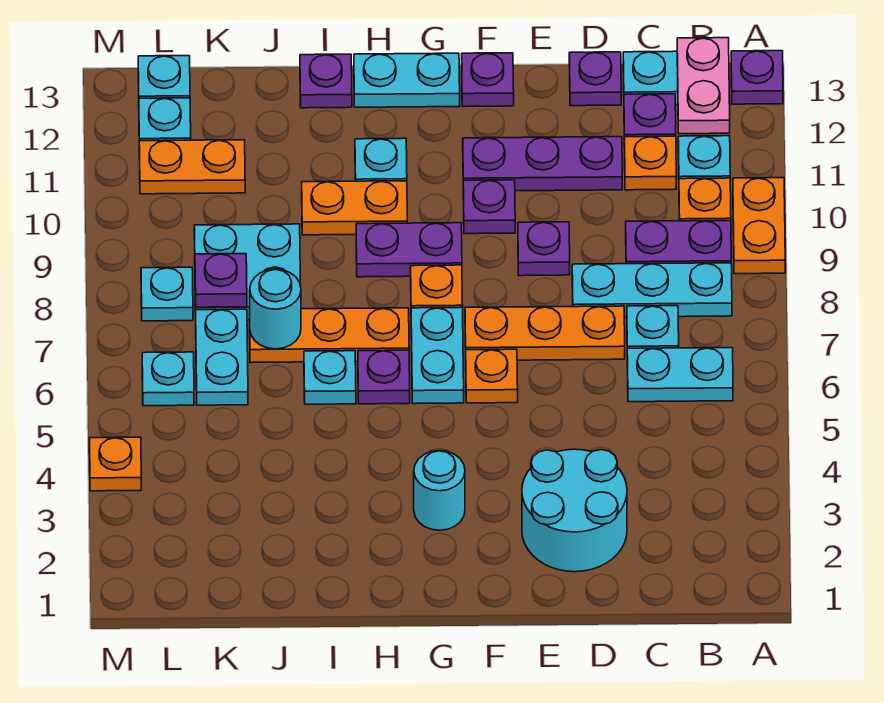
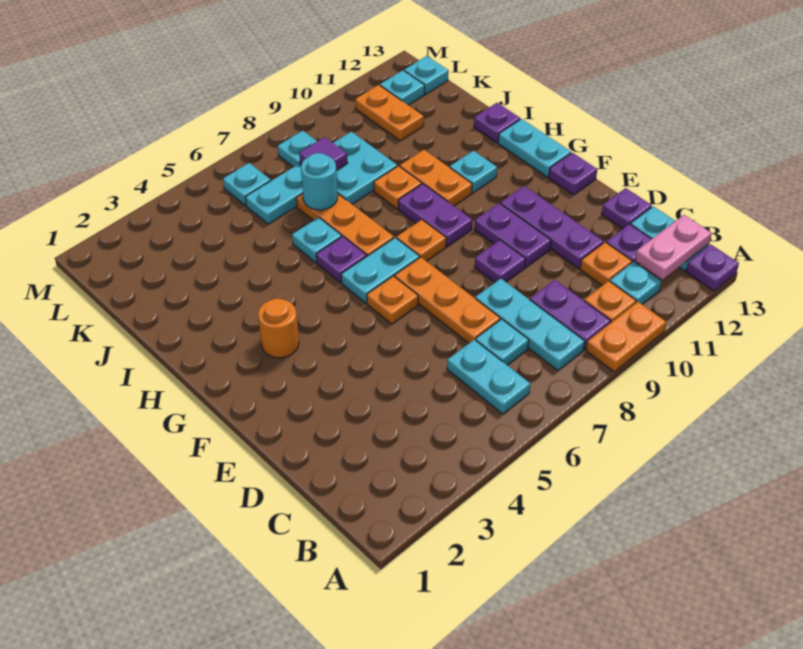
cyan round brick D2:E3 level 1 -> none
purple plate F10 level 1 -> purple plate E10:F10 level 1
cyan round brick G3 level 1 -> orange round brick G3 level 1
purple plate K8 level 2 -> purple tile K8 level 2
orange plate M4 level 1 -> orange plate I9 level 1

